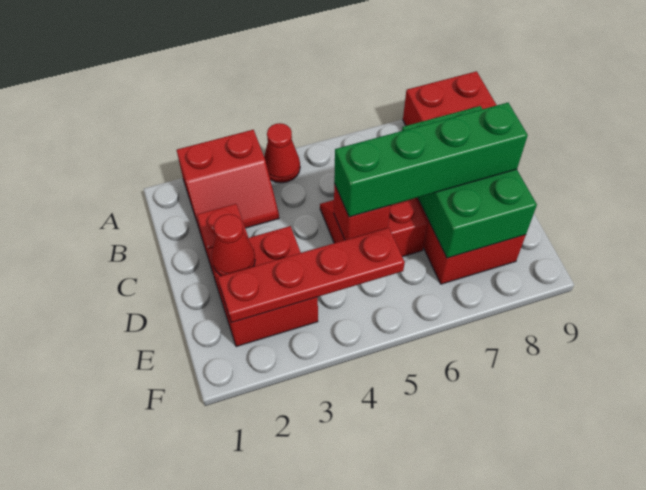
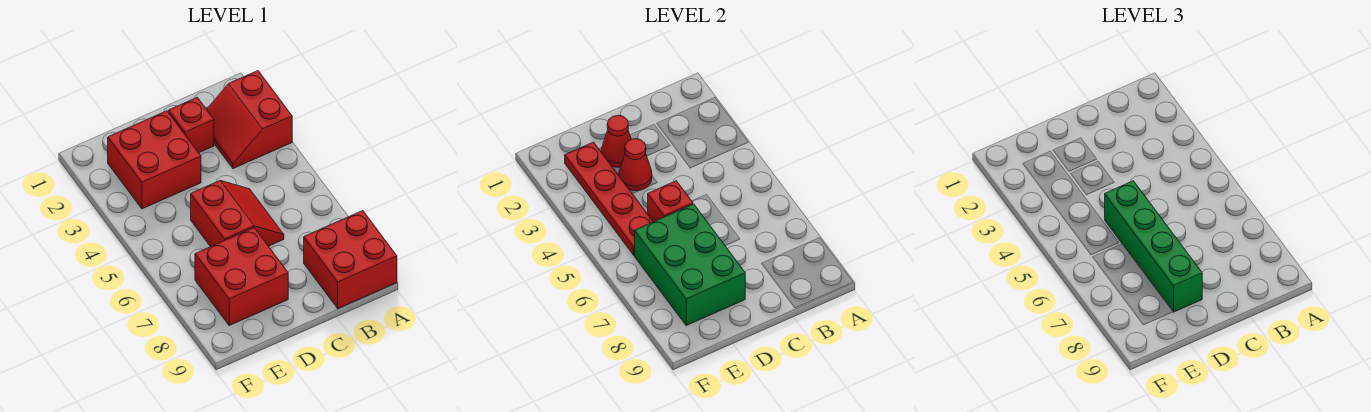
red cone A4 level 1 -> red cone D3 level 2
green brick C7:E8 level 2 -> green brick D6:E8 level 2

